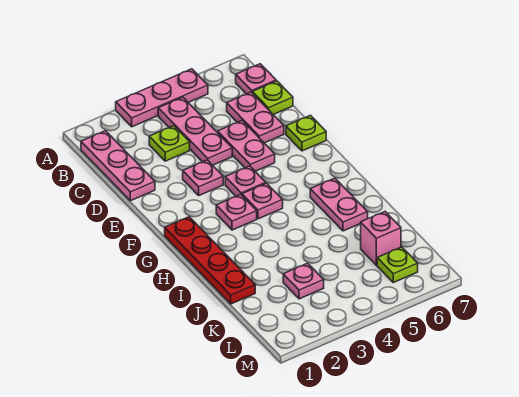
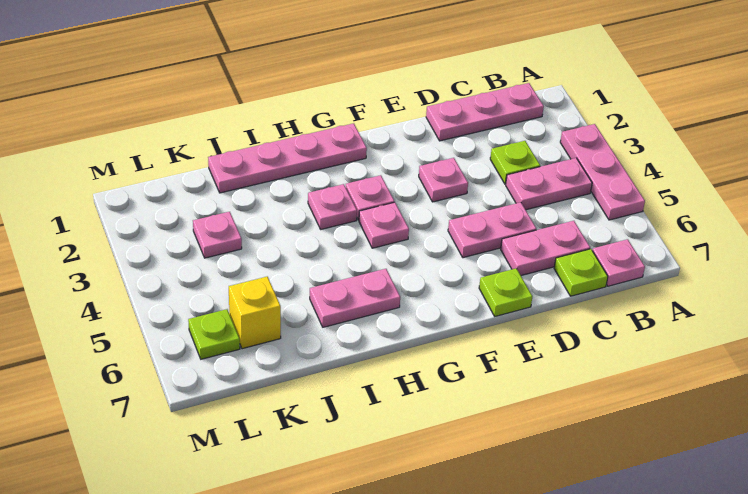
pink plate B4:D4 level 1 -> pink plate B4:C4 level 1
pink plate F4 level 1 -> pink plate H3 level 1
red plate G1:J1 level 1 -> pink plate G1:J1 level 1
pink brick K6 level 1 -> yellow brick K6 level 1

